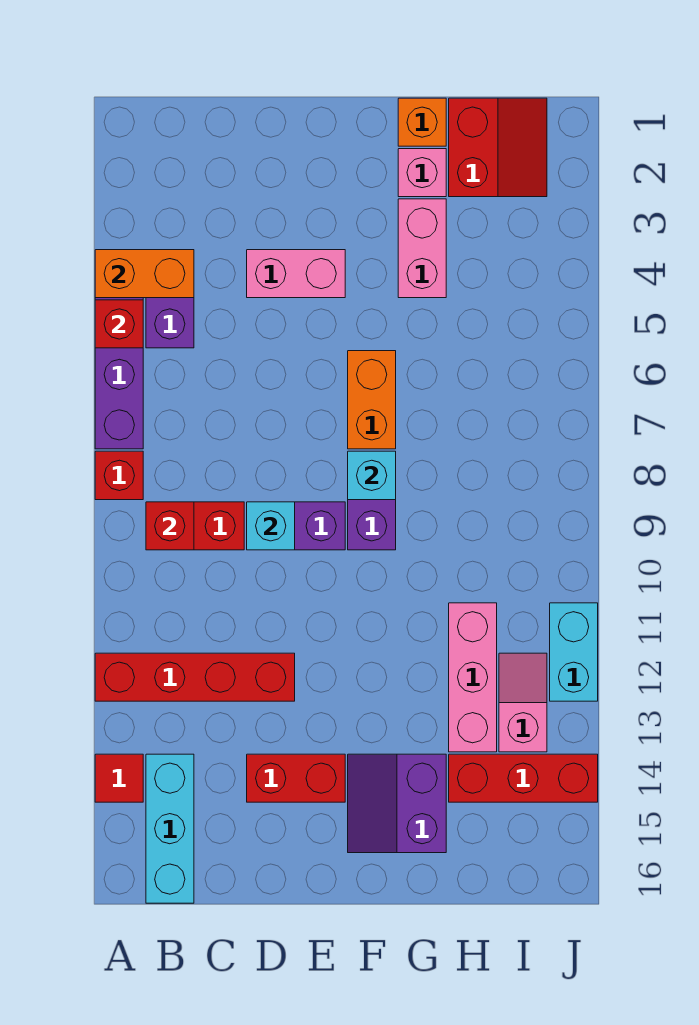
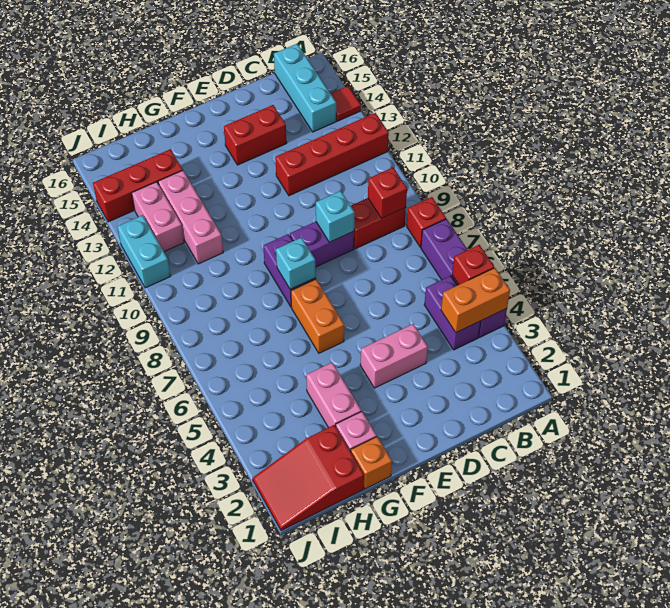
purple slope F14:G15 level 1 top G -> none
red slope H1:I2 level 1 top H -> red slope H1:J2 level 1 top H
pink slope I12:I13 level 1 top 13 -> pink brick I12:I13 level 1

